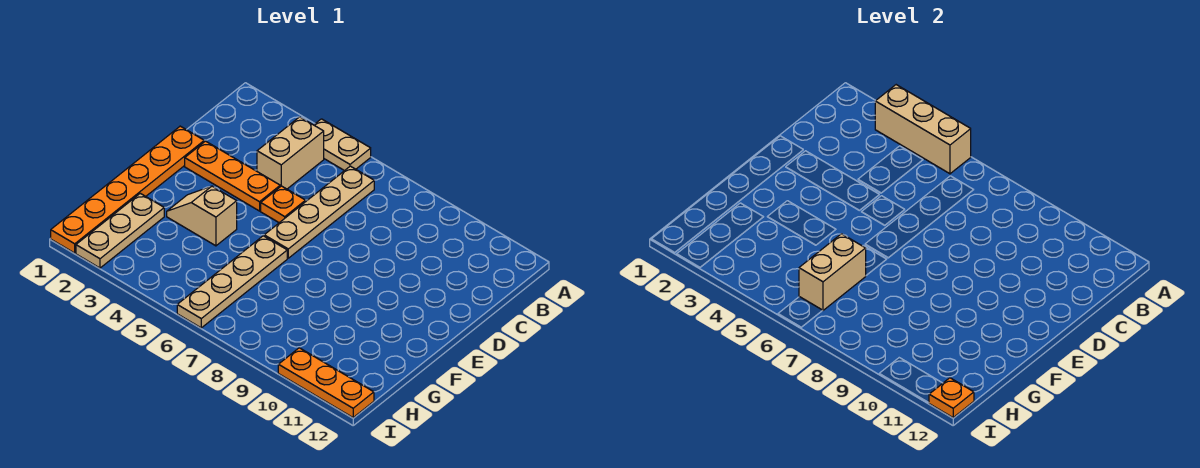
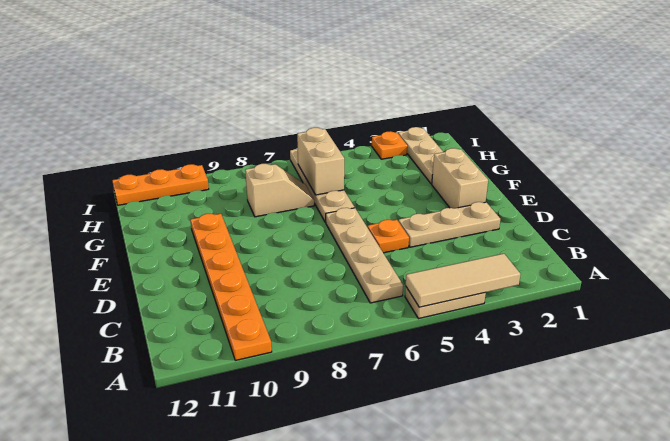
tan brick A3:A5 level 2 -> tan tile A3:A5 level 2
tan brick B4:C4 level 1 -> tan brick E2:F2 level 1
orange plate D1:I1 level 1 -> orange plate A10:F10 level 1
orange plate D2:D4 level 1 -> tan plate D2:D4 level 1
tan slope F3:F4 level 1 top 4 -> tan slope G7:G8 level 1 top 8
orange plate I12 level 2 -> orange plate I3 level 1

